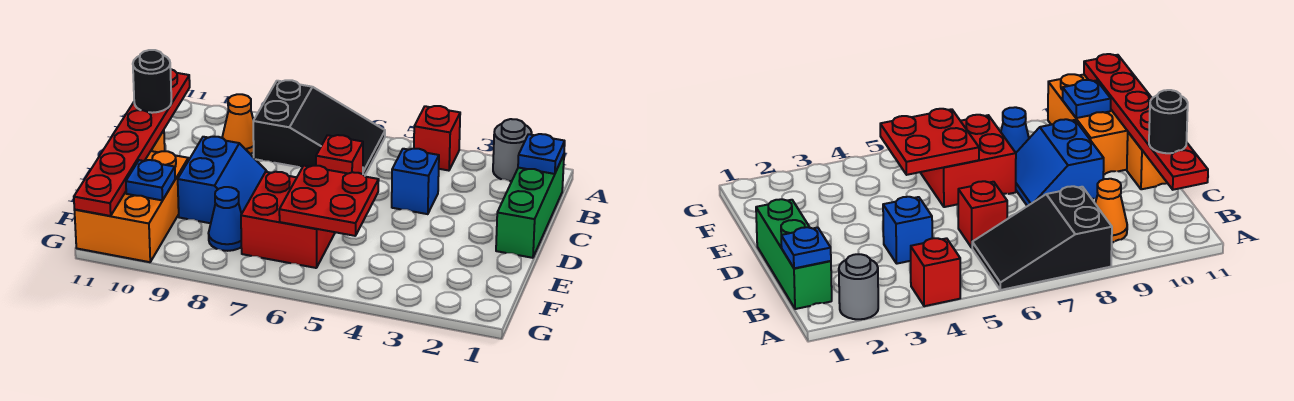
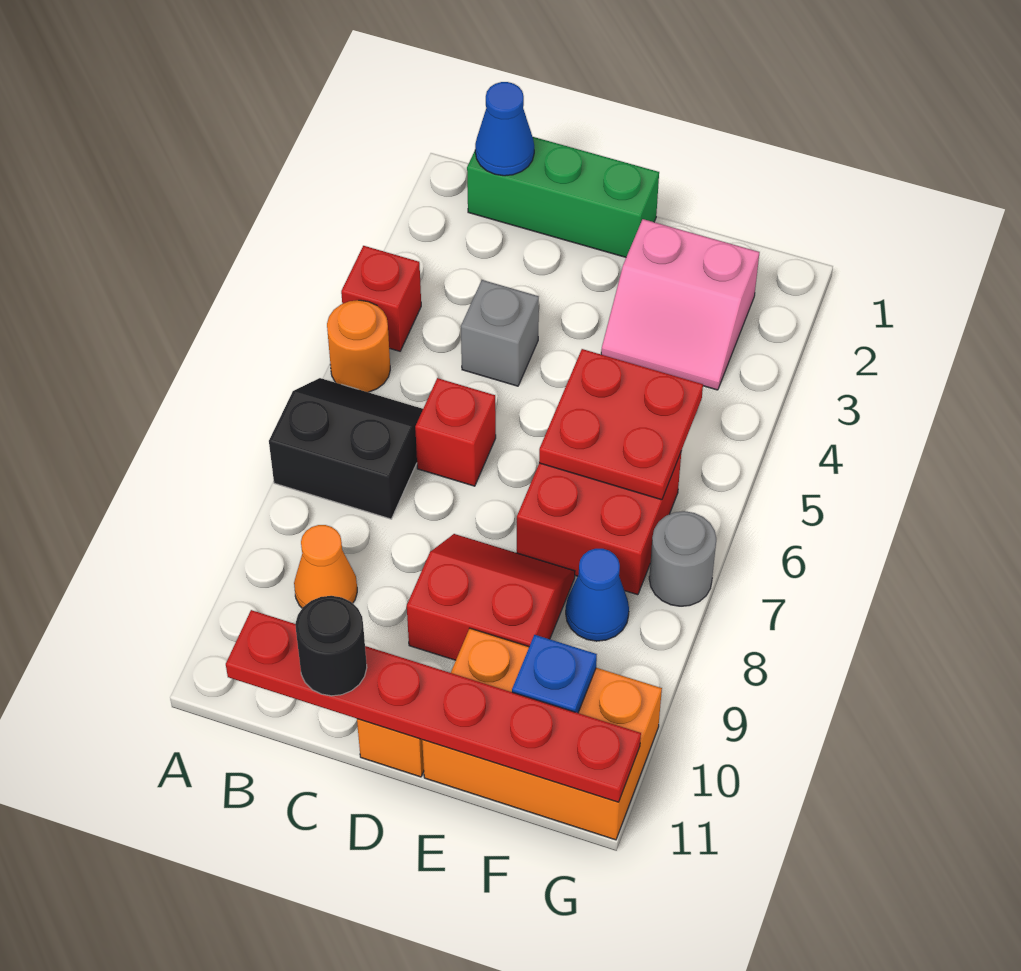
grey round brick A2 level 1 -> grey round brick G7 level 1
none -> orange round brick A5 level 1
black slope A6:B8 level 1 top 8 -> black slope A6:B7 level 1 top 7
blue plate B1 level 2 -> blue cone B1 level 2
blue brick C4 level 1 -> grey brick C4 level 1
blue slope D8:E9 level 1 top 9 -> red slope D8:E9 level 1 top 9
none -> pink slope E2:F3 level 1 top 2

